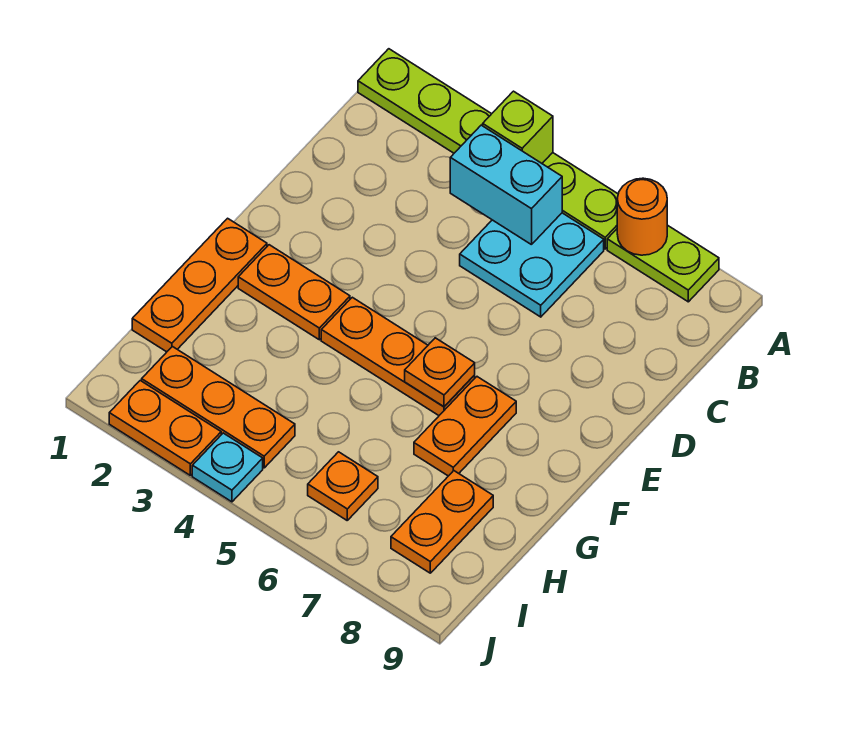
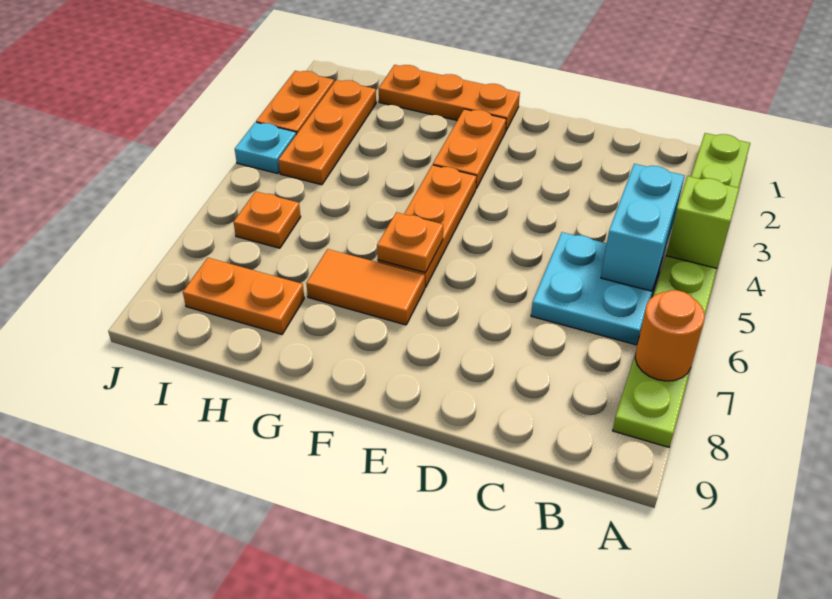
orange plate F7:G7 level 1 -> orange tile F7:G7 level 1

